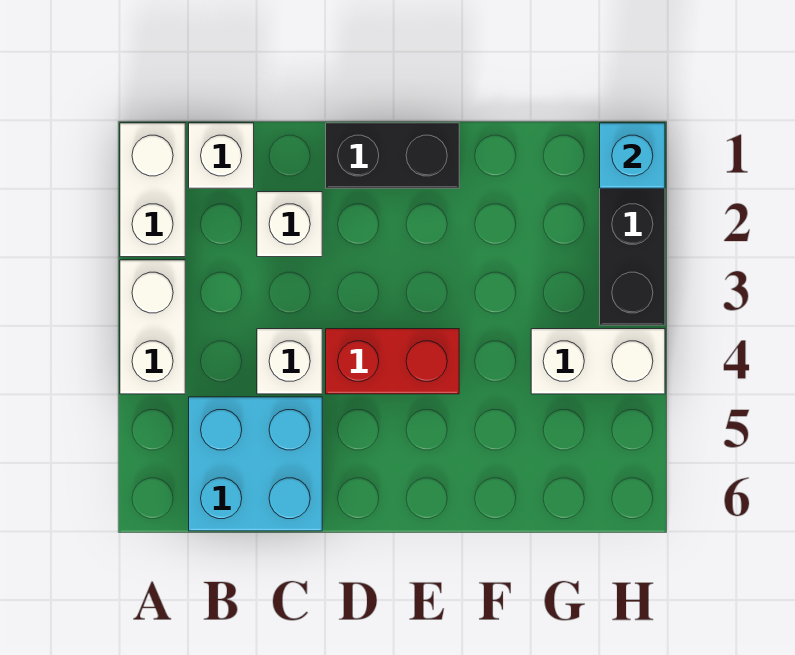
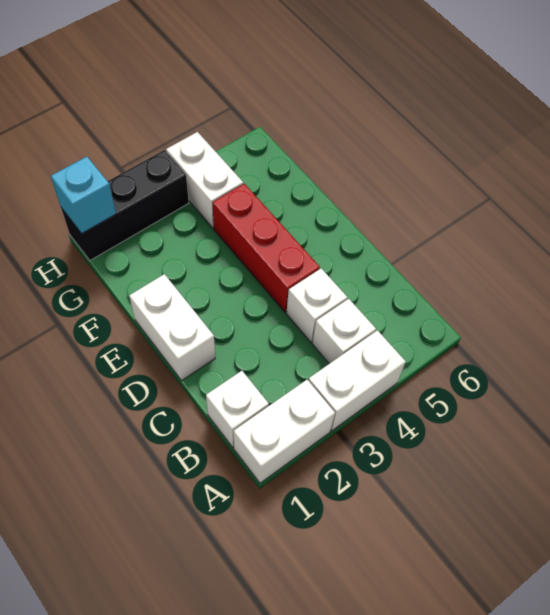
cyan brick B5:C6 level 1 -> none
white brick C2 level 1 -> white brick B4 level 1
black brick D1:E1 level 1 -> white brick D1:E1 level 1
red brick D4:E4 level 1 -> red brick D4:F4 level 1

